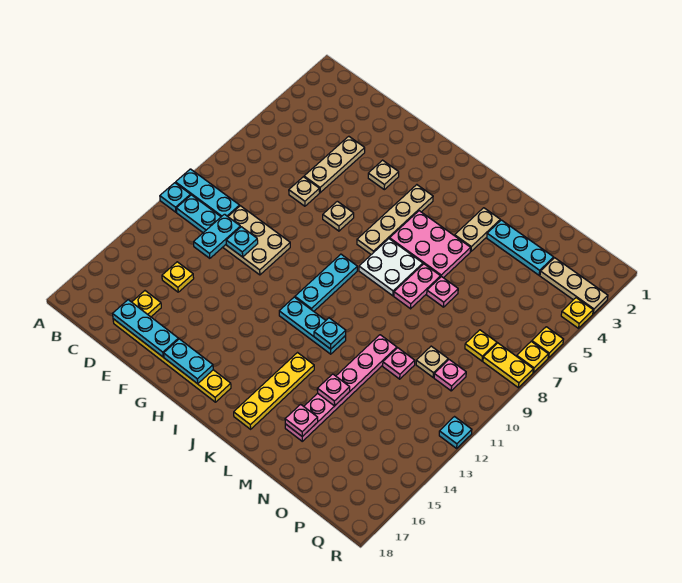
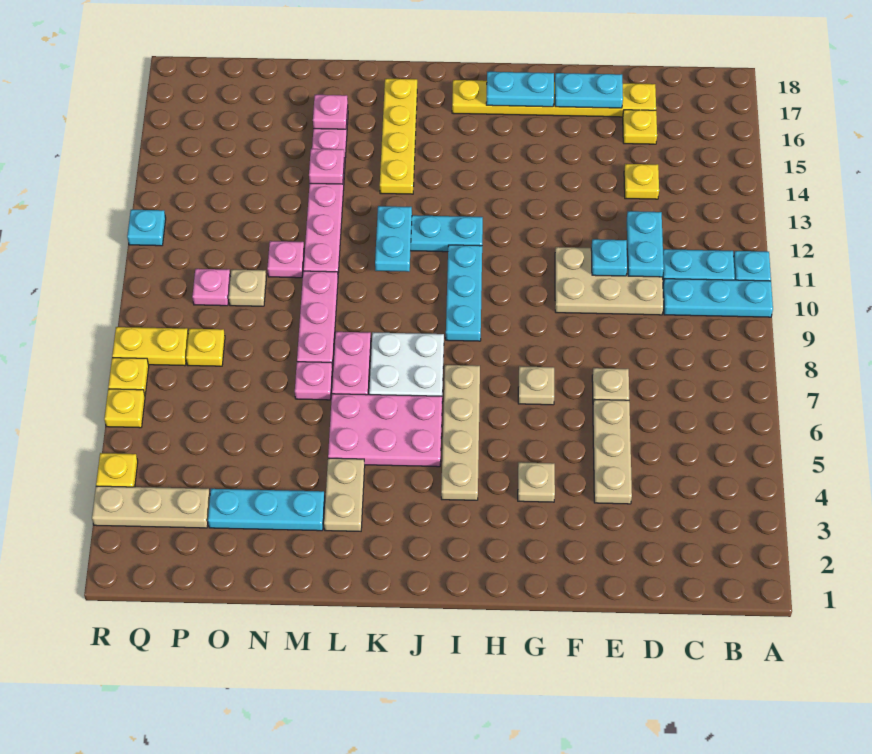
cyan plate D17:F17 level 2 -> cyan plate E17:F17 level 2
cyan plate K12 level 2 -> cyan plate K11:K12 level 2
none -> pink plate M8:M10 level 1

